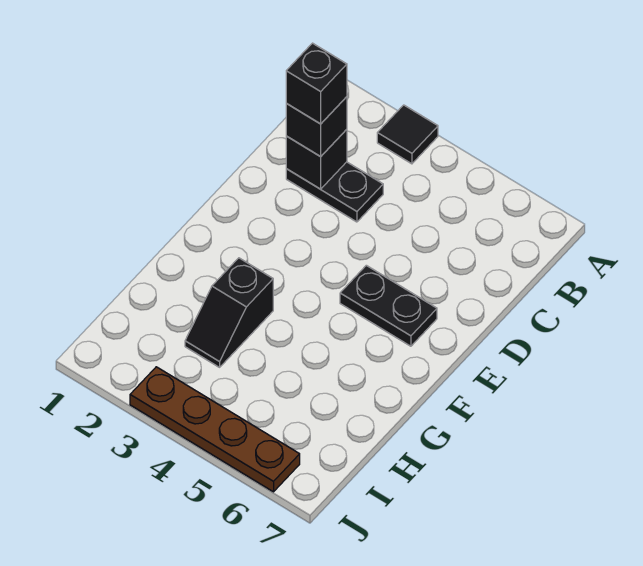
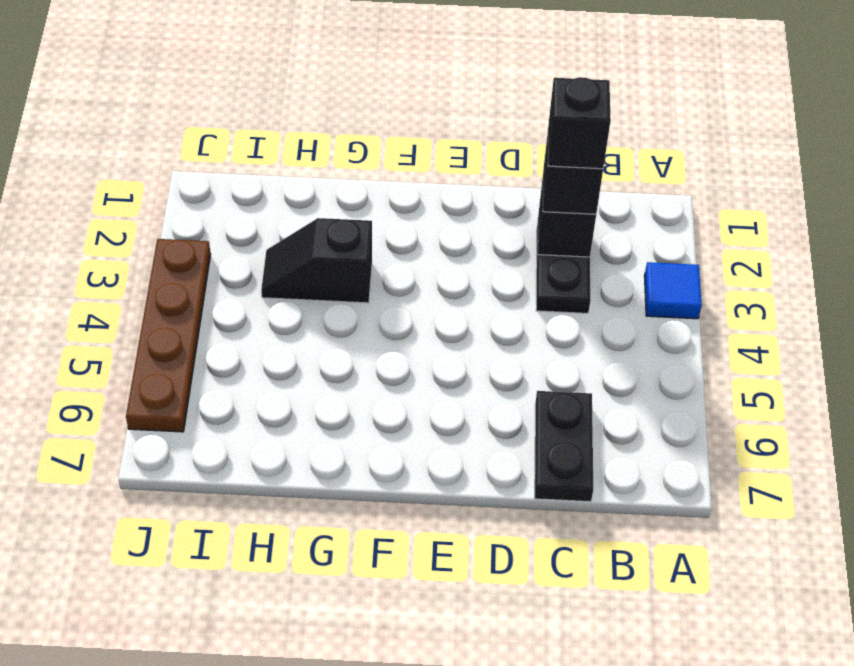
black tile A3 level 1 -> blue tile A3 level 1
black plate E5:E6 level 1 -> black plate C6:C7 level 1

